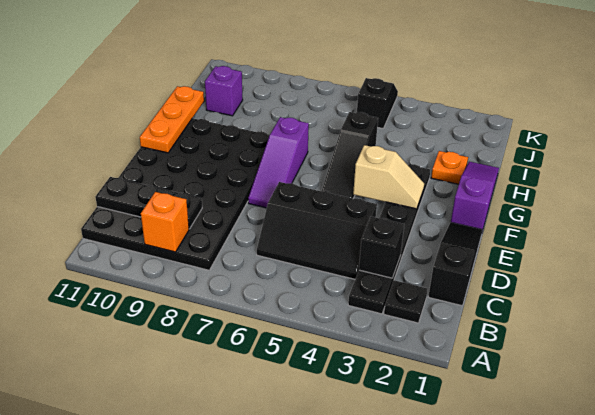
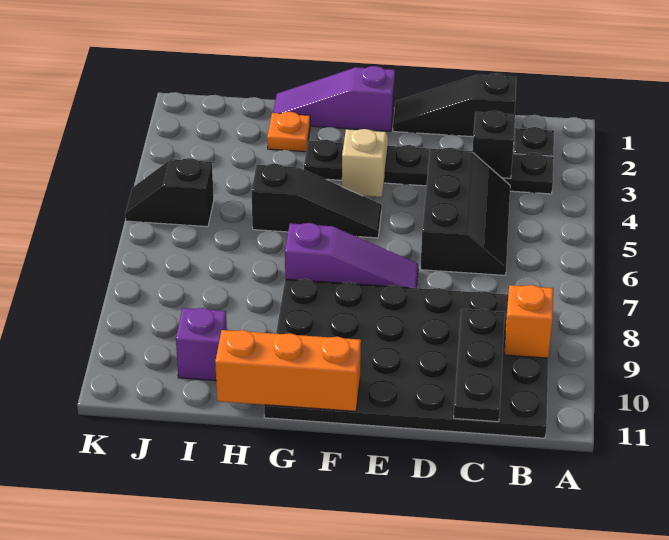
orange plate F11:H11 level 2 -> orange brick F11:H11 level 2

